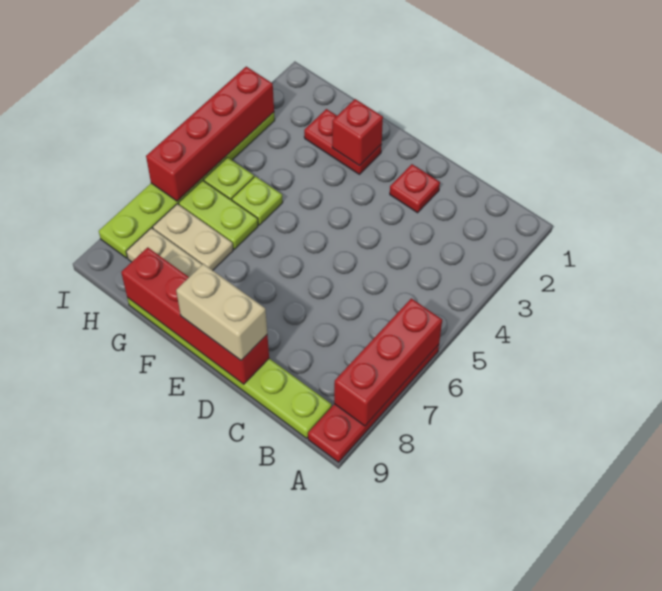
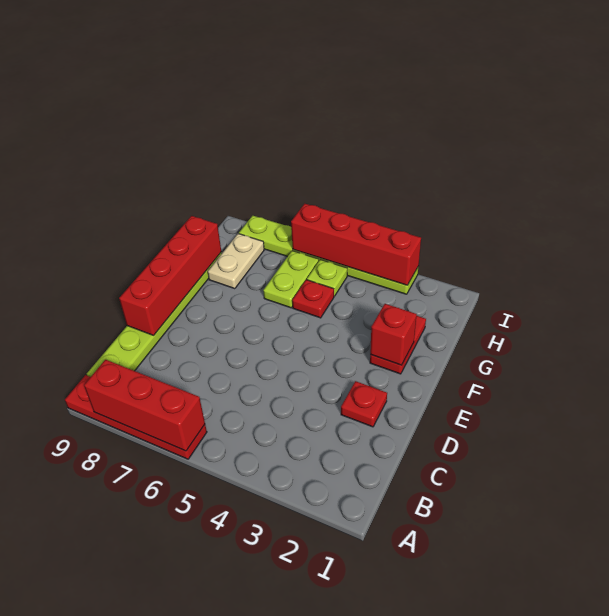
tan brick D9:E9 level 3 -> none
lime plate G5 level 1 -> red plate G5 level 1
tan plate G7:H7 level 1 -> none

